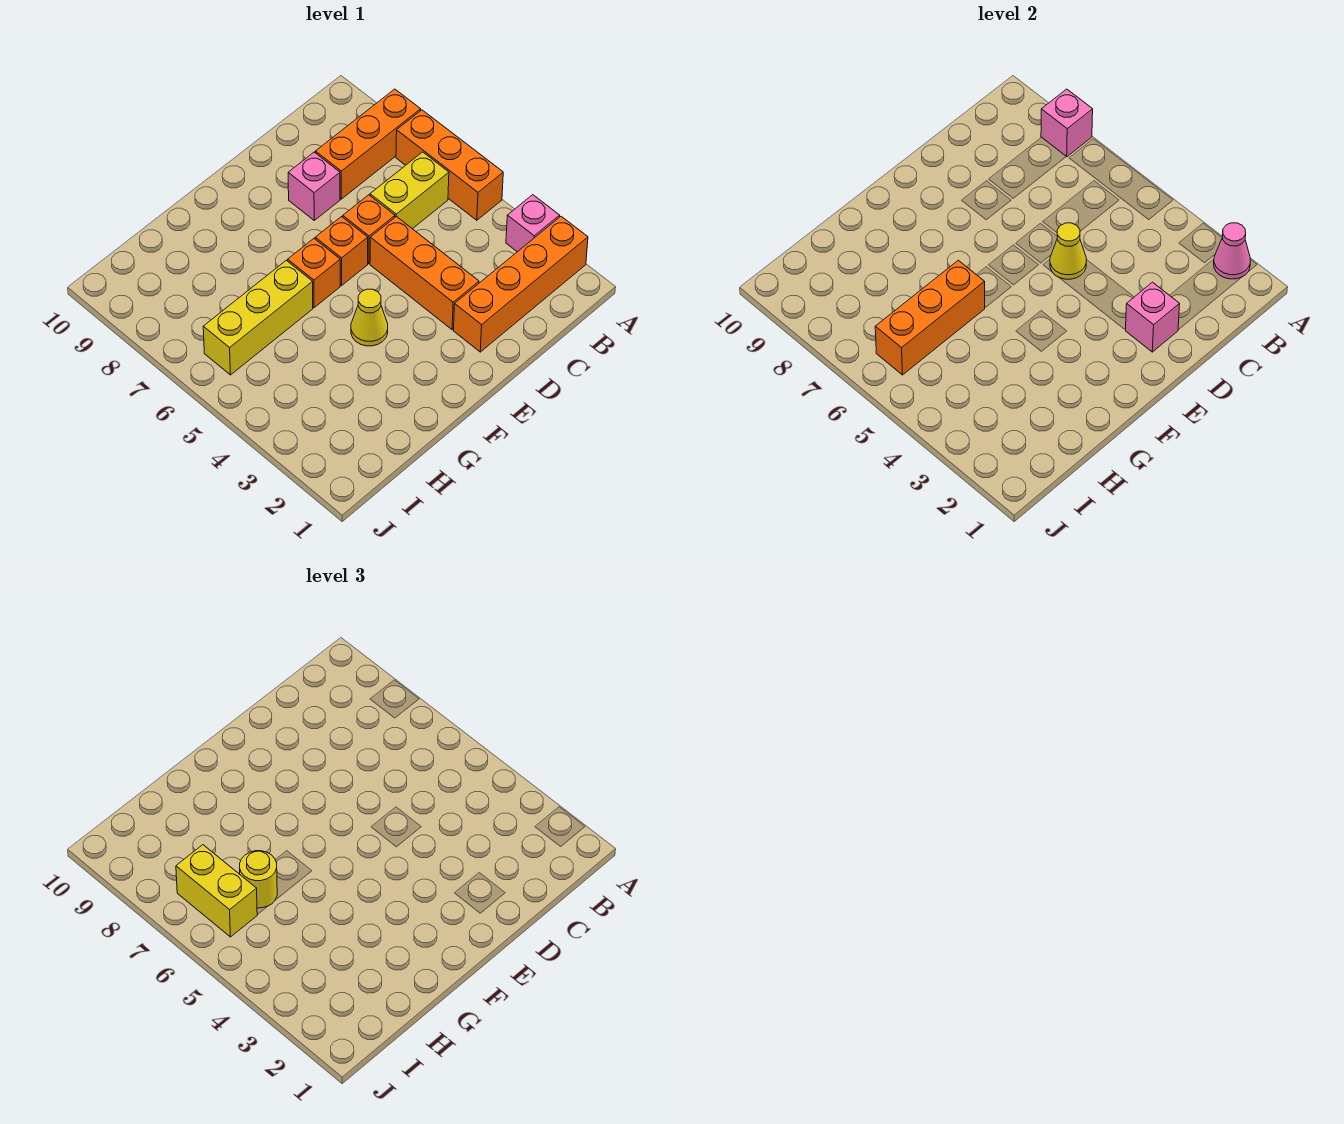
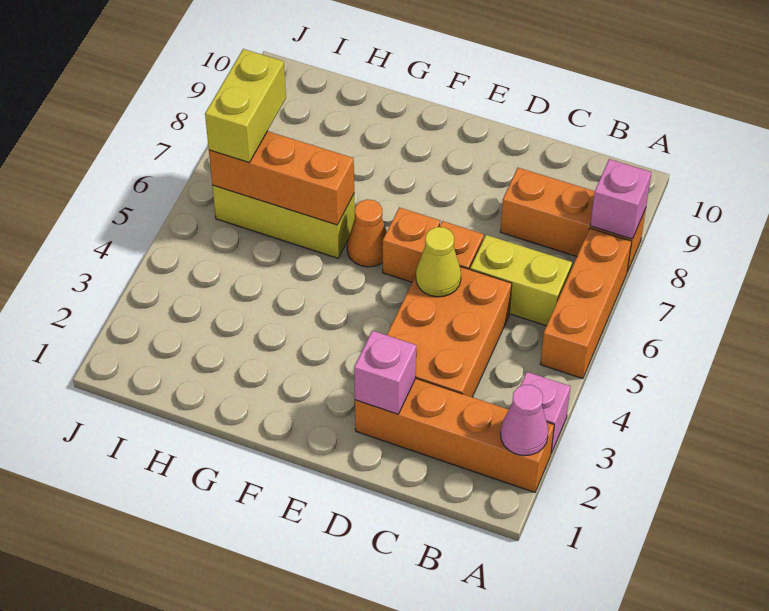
orange brick D3:D5 level 1 -> orange brick C3:D5 level 1
pink brick D8 level 1 -> none
yellow cone F4 level 1 -> none
orange brick F6 level 1 -> orange cone F6 level 1
yellow round brick H6 level 3 -> none

